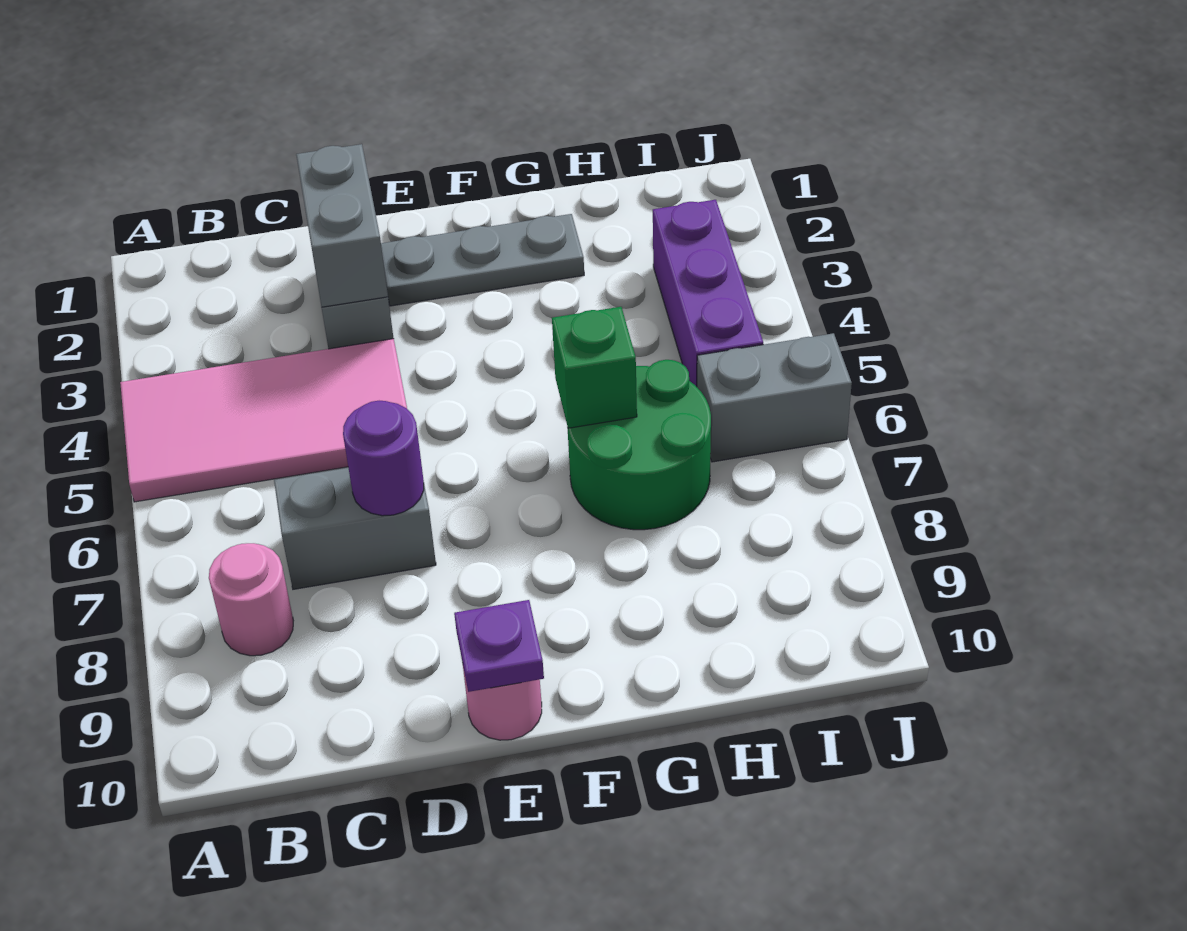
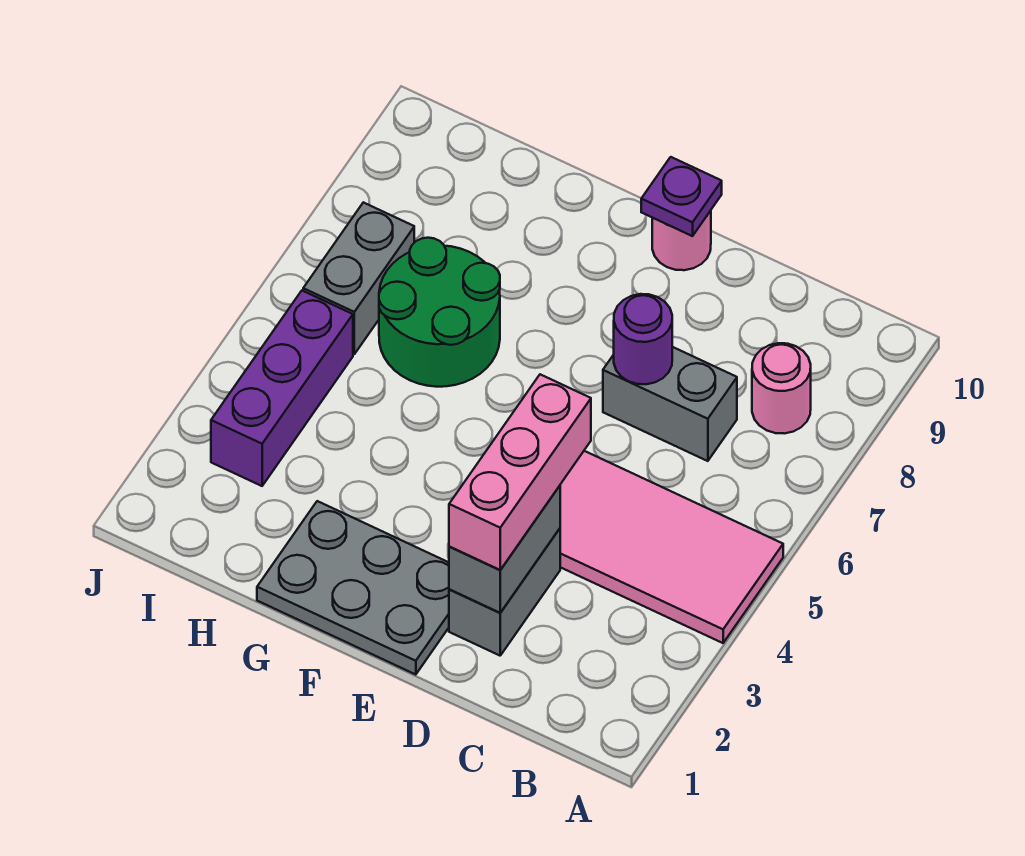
none -> pink brick D2:D4 level 3
grey plate E2:G2 level 1 -> grey plate E1:G2 level 1
green brick G6 level 2 -> none
grey brick I6:J6 level 1 -> grey brick I6:I7 level 1

